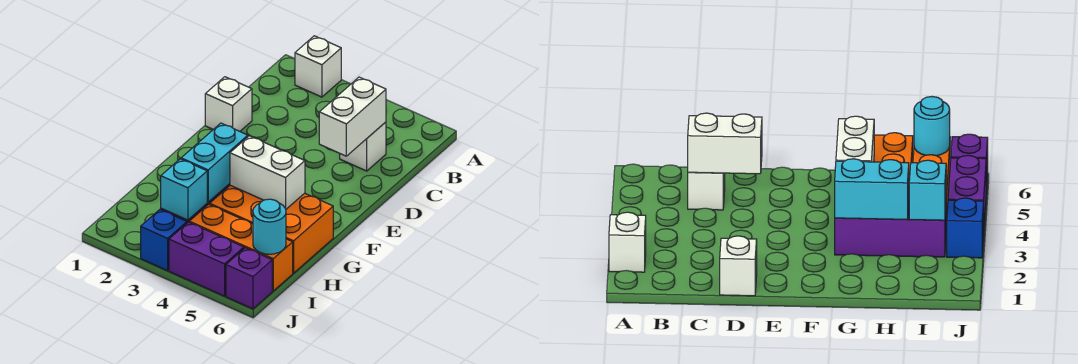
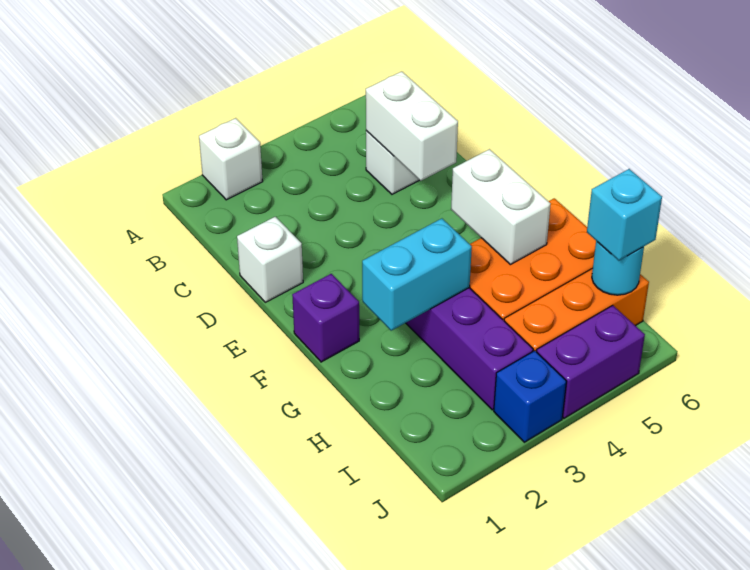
cyan brick G3:H3 level 2 -> cyan brick G2:G3 level 2
white brick G4:G5 level 2 -> white brick F5:G5 level 2
cyan brick I3 level 2 -> cyan brick I6 level 3
purple brick J6 level 1 -> purple brick F1 level 1

